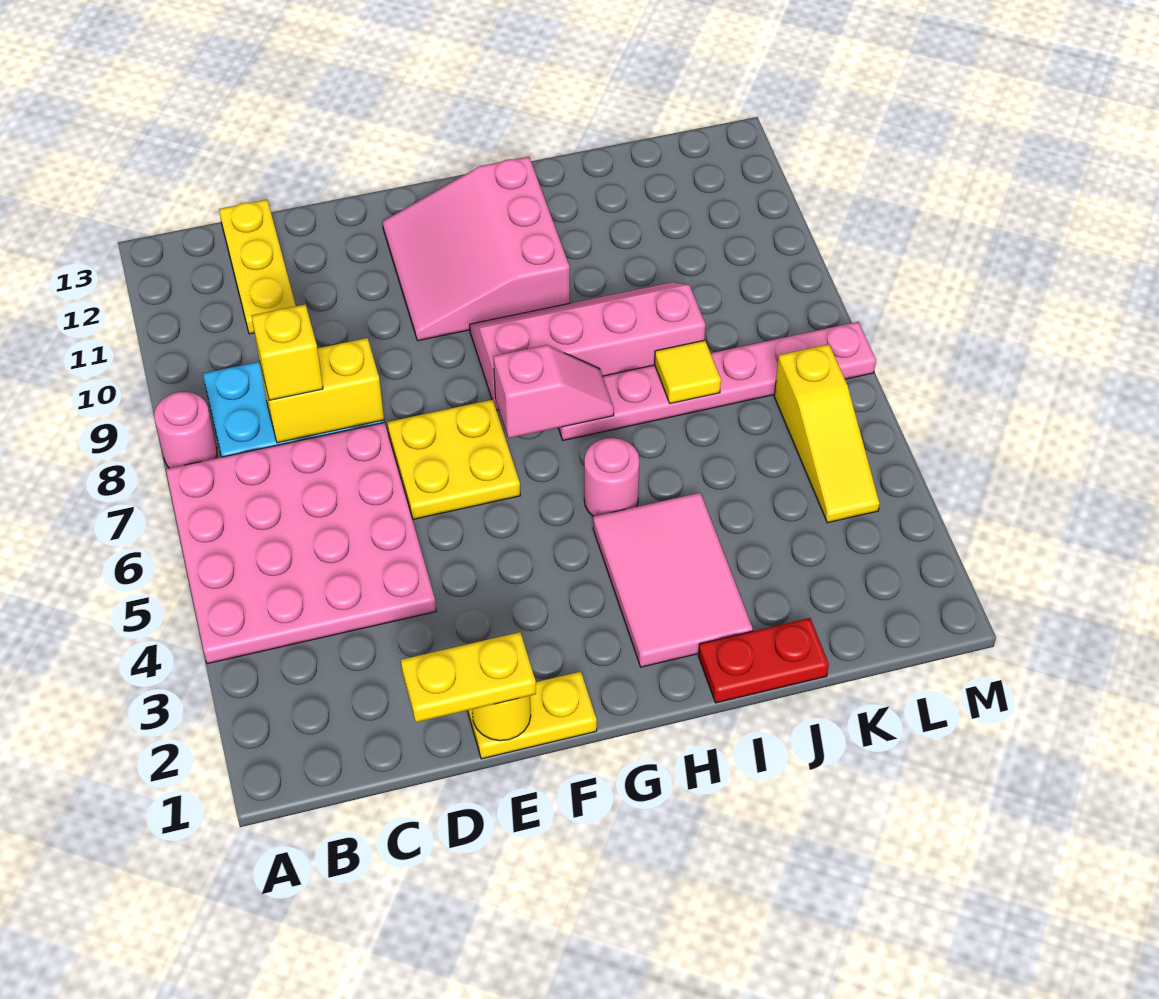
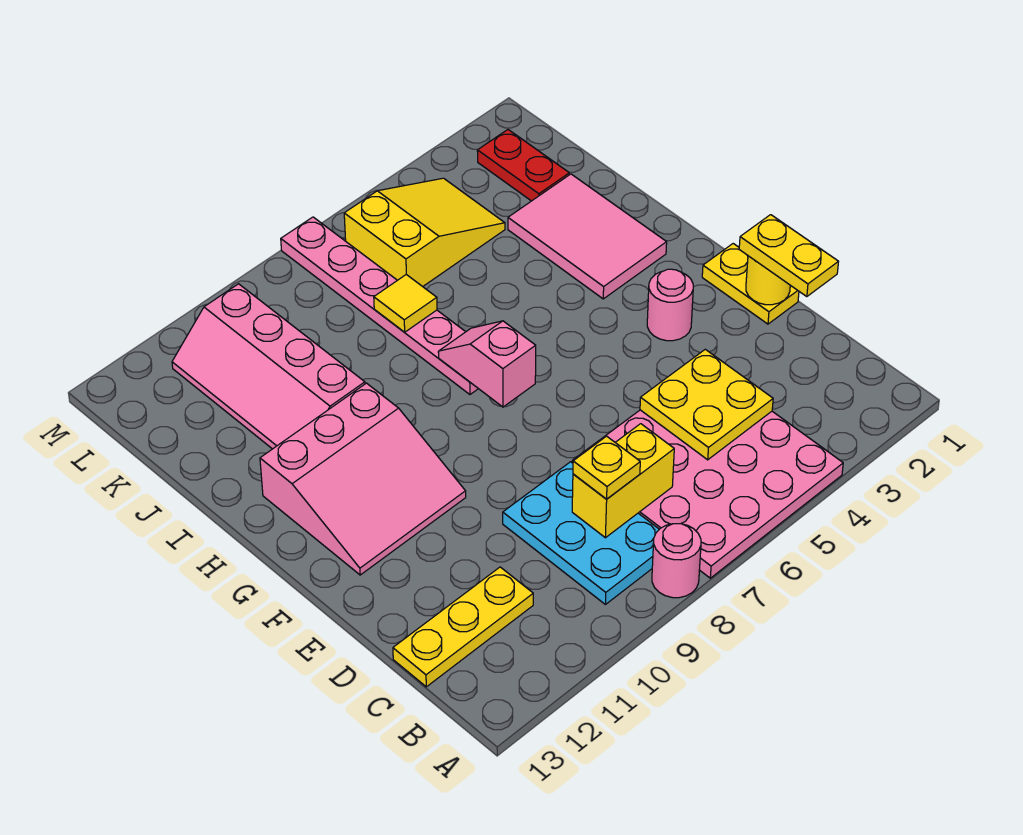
yellow brick C8:D8 level 2 -> yellow brick C7:C8 level 2
yellow brick C8 level 3 -> yellow plate C8 level 3
yellow plate E6:F7 level 1 -> yellow plate C4:D5 level 2
pink slope G8:J9 level 1 top 8 -> pink slope I10:L11 level 1 top 10
pink tile H2:I4 level 1 -> pink tile H2:J3 level 1
pink round brick H5 level 1 -> pink round brick F3 level 1
red plate I1:J1 level 1 -> red plate K2:L2 level 1
yellow slope L4:L6 level 1 top 6 -> yellow slope K4:L6 level 1 top 6

